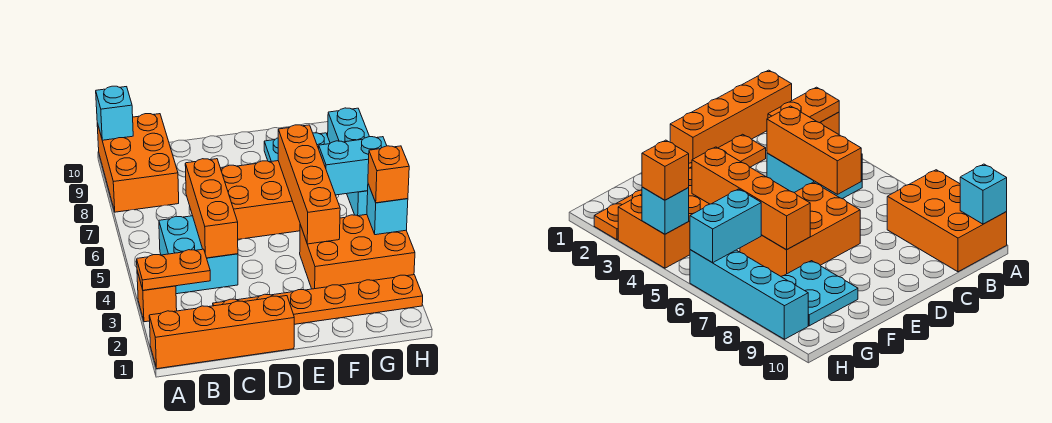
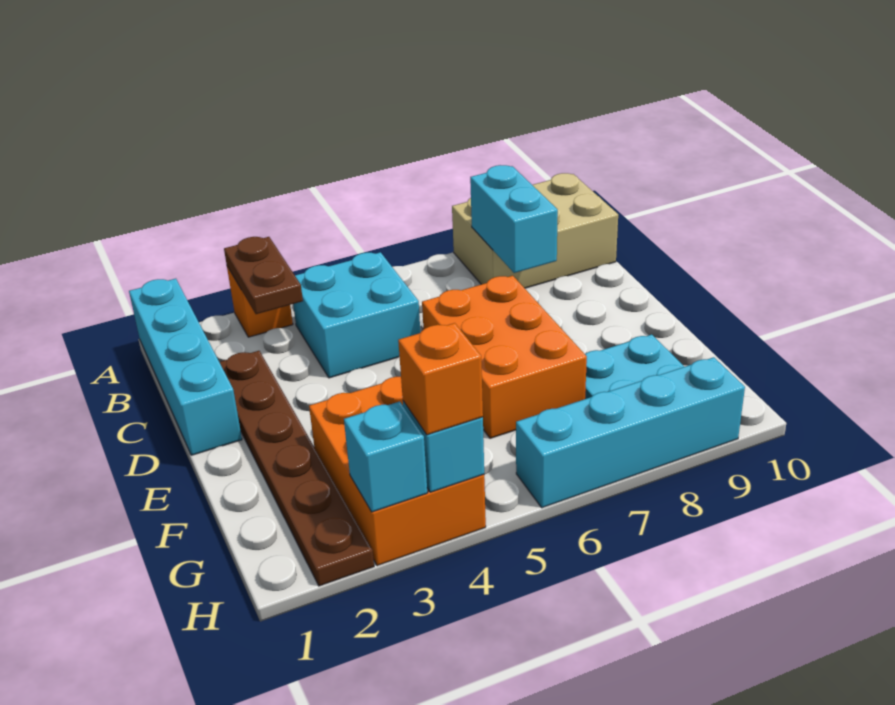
orange brick A1:D1 level 1 -> cyan brick A1:D1 level 1
orange plate A3:B3 level 2 -> brown plate A3:B3 level 2
orange brick A8:B10 level 1 -> tan brick A8:B10 level 1
cyan brick A10 level 2 -> cyan brick H3 level 2
orange plate C2:H2 level 1 -> brown plate C2:H2 level 1
orange brick C4:C6 level 2 -> none
orange brick F4:F7 level 2 -> none
cyan brick G6:H6 level 2 -> cyan brick B8:C8 level 2

